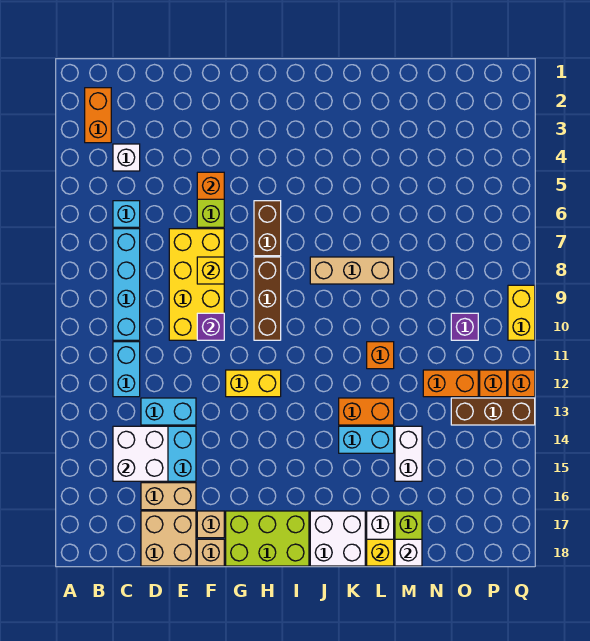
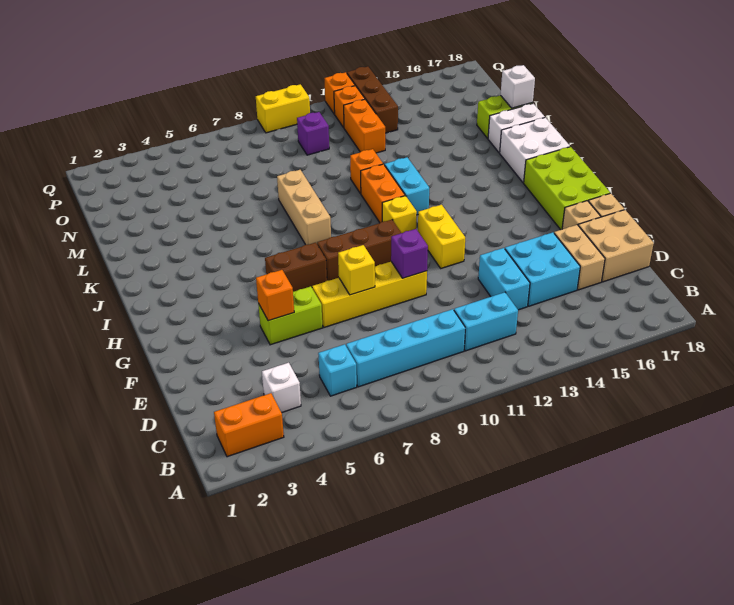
white brick C14:D15 level 2 -> none
yellow brick E7:F10 level 1 -> yellow brick F7:F10 level 1
orange brick K13:L13 level 1 -> orange brick J11:K11 level 1
cyan brick K14:L14 level 1 -> cyan brick J12:K12 level 1
yellow brick L18 level 2 -> yellow brick I11 level 1
white brick M14:M15 level 1 -> none

